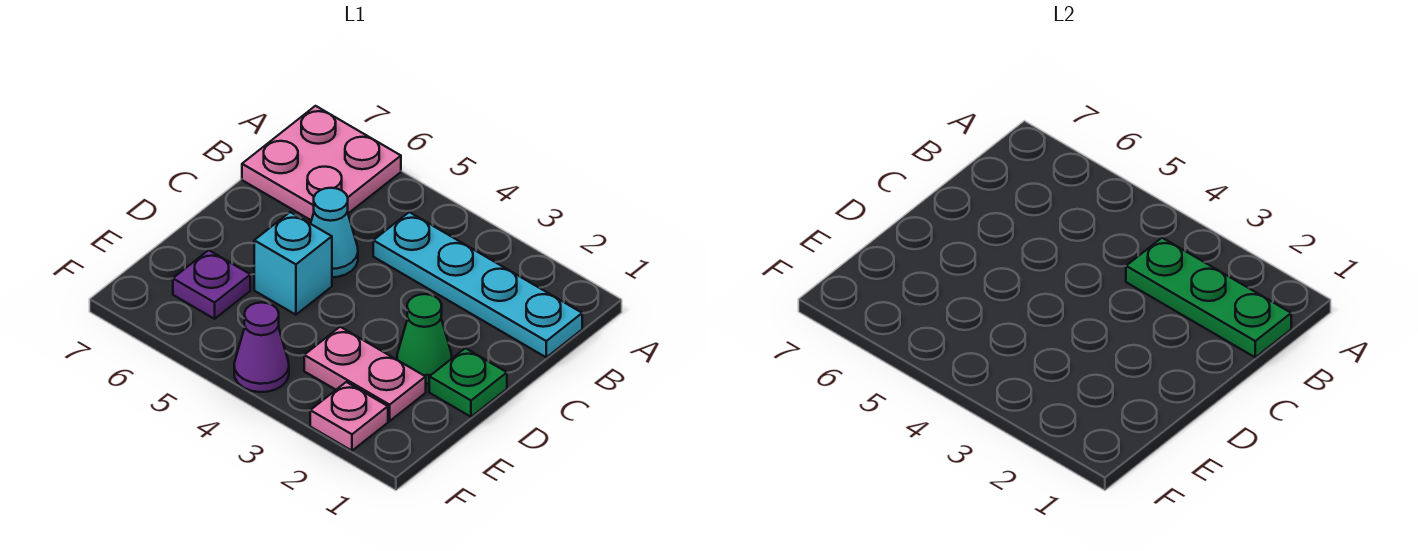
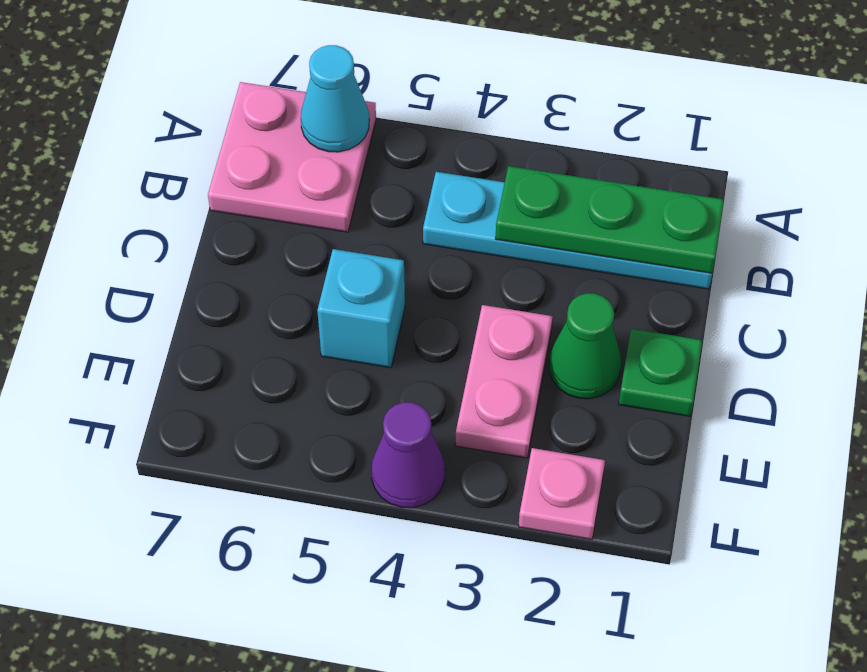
cyan cone C5 level 1 -> cyan cone A6 level 2
pink plate E2:E3 level 1 -> pink plate D3:E3 level 1
purple plate E6 level 1 -> none

